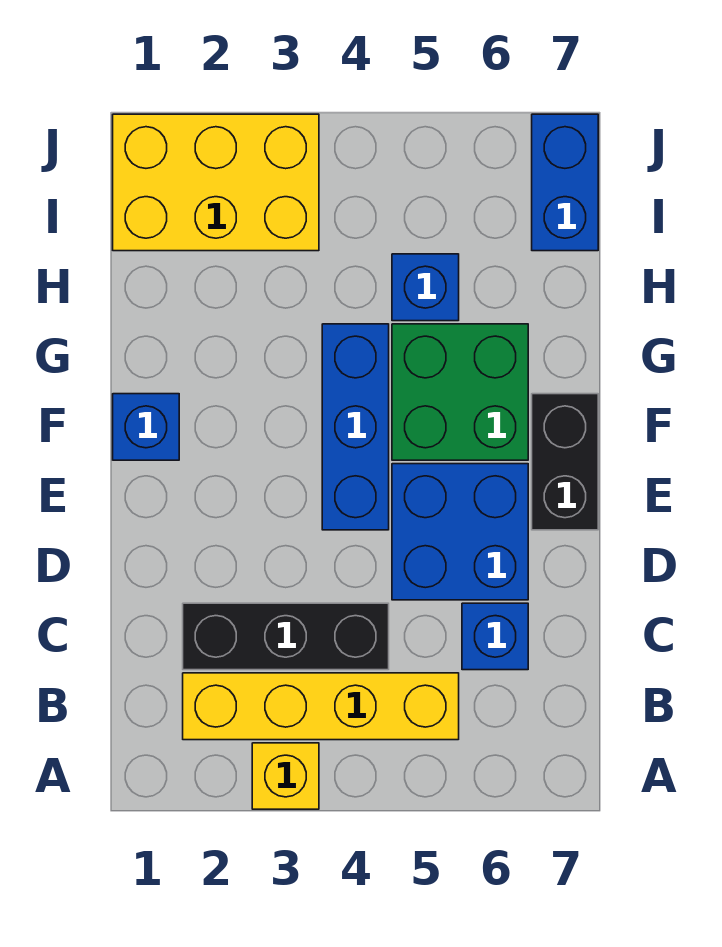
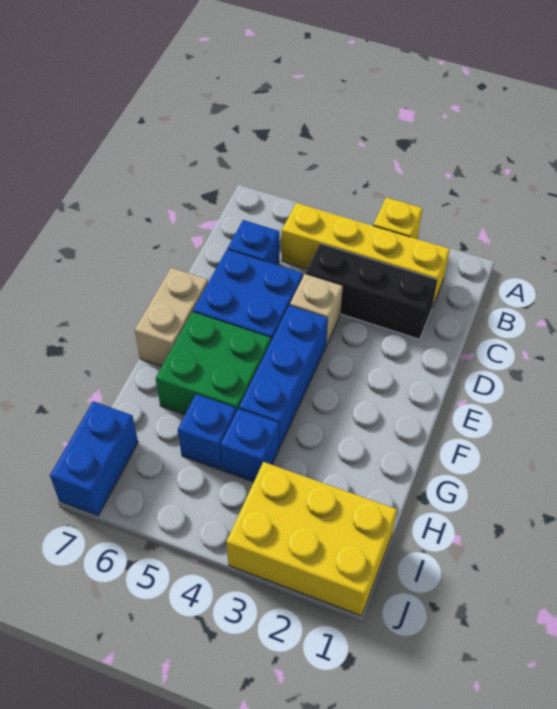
none -> tan brick D4 level 1
black brick E7:F7 level 1 -> tan brick E7:F7 level 1
blue brick F1 level 1 -> blue brick H4 level 1

